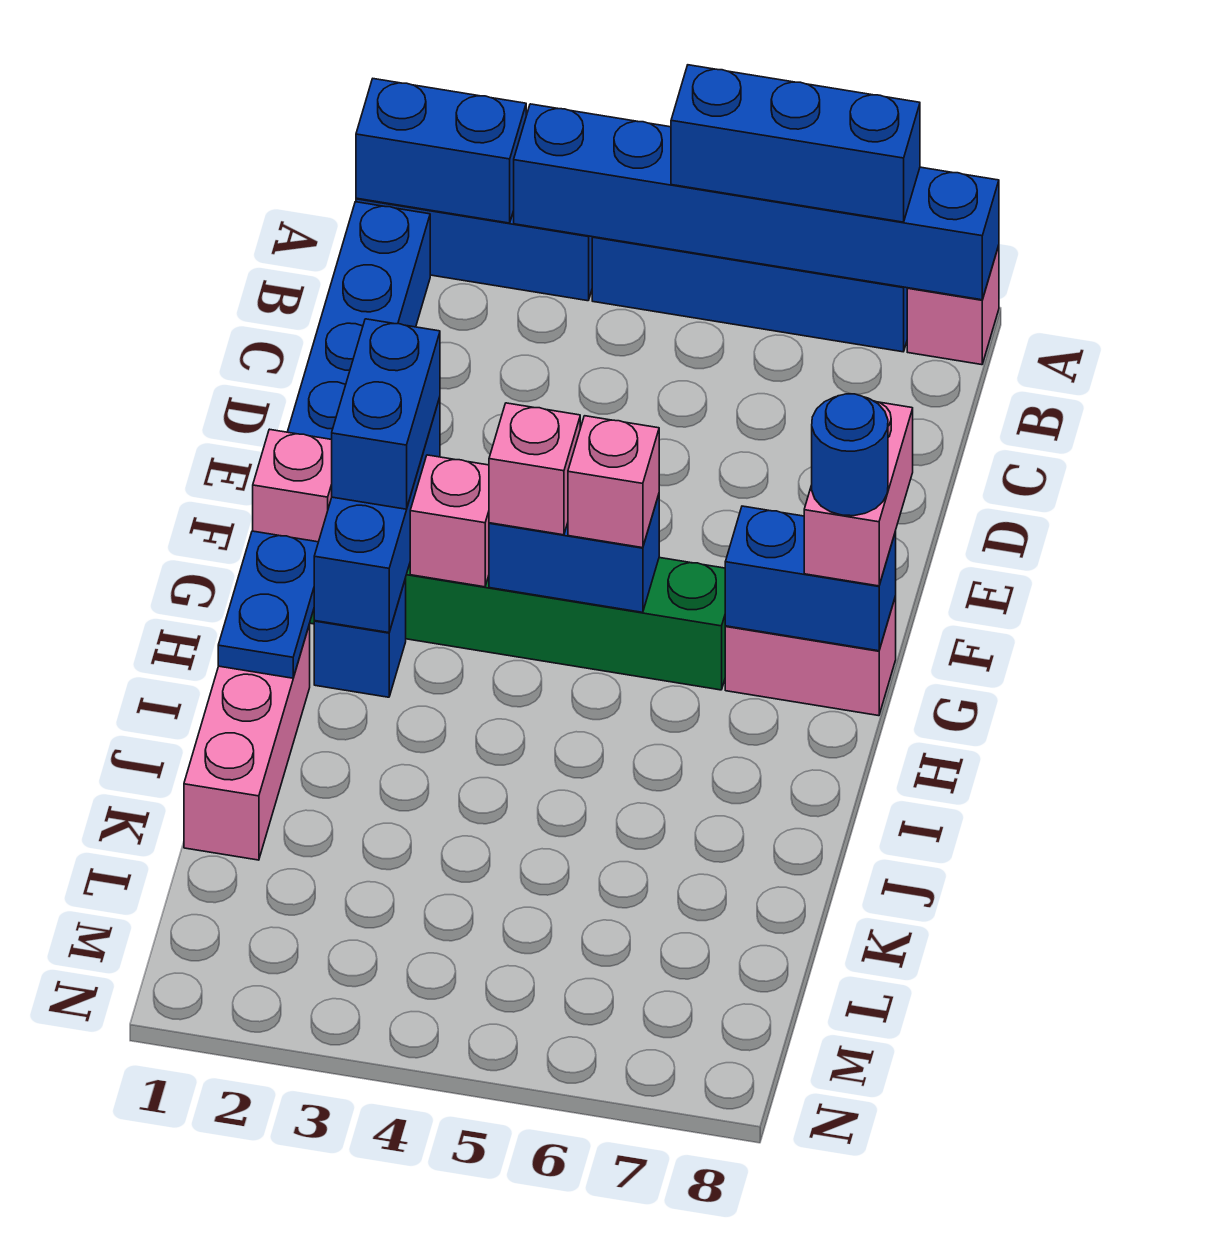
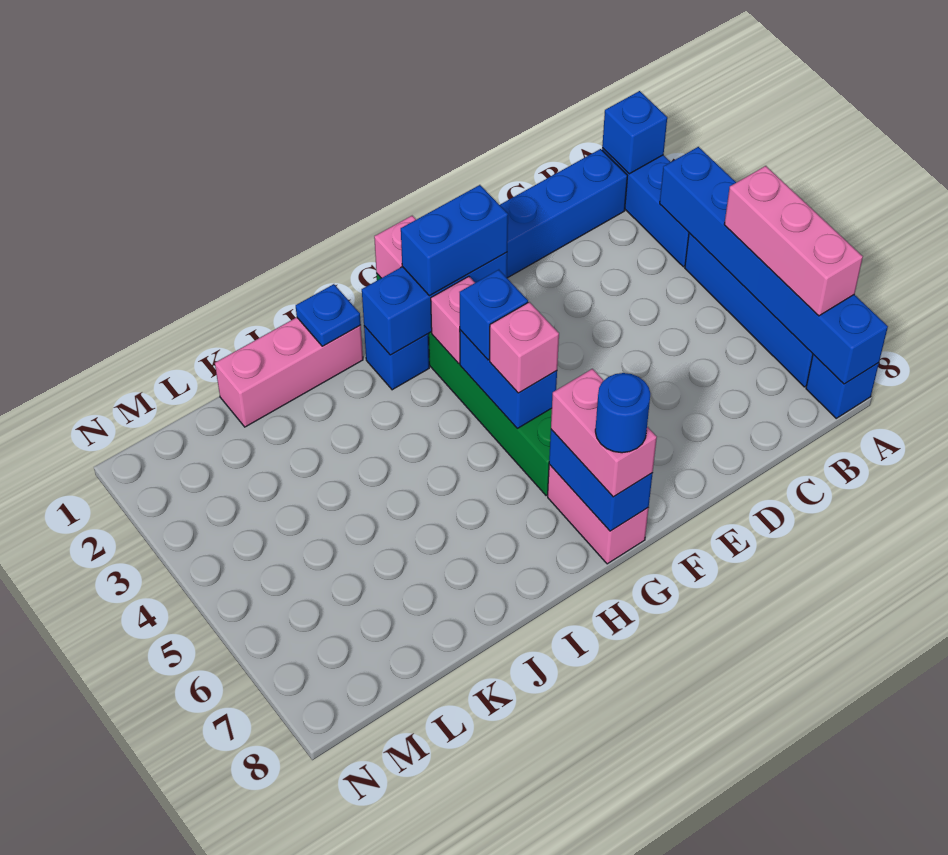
blue brick A1:A2 level 2 -> blue brick A1 level 2
blue brick A5:A7 level 3 -> pink brick A5:A7 level 3
pink brick A8 level 1 -> blue brick A8 level 1
pink brick F8:G8 level 3 -> pink brick G7:G8 level 3
pink brick G4 level 3 -> blue brick G4 level 3
blue plate H1:I1 level 2 -> blue plate I1 level 2

